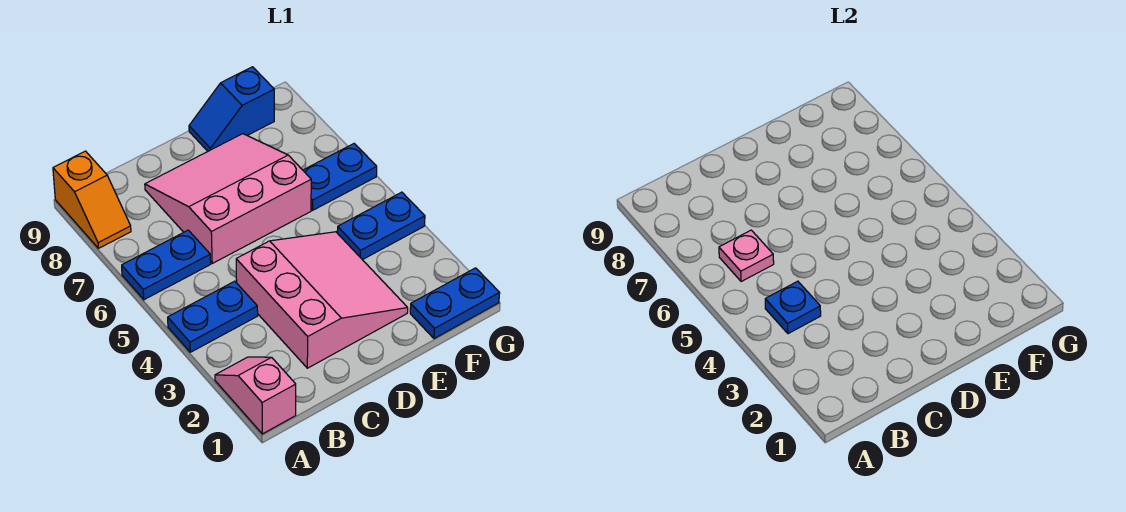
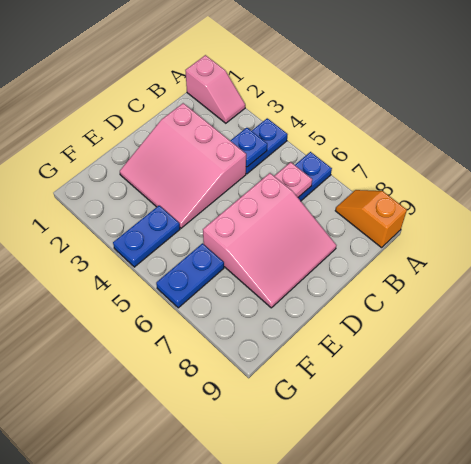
blue slope E9:F9 level 1 top F -> none
blue plate F1:G1 level 1 -> none

